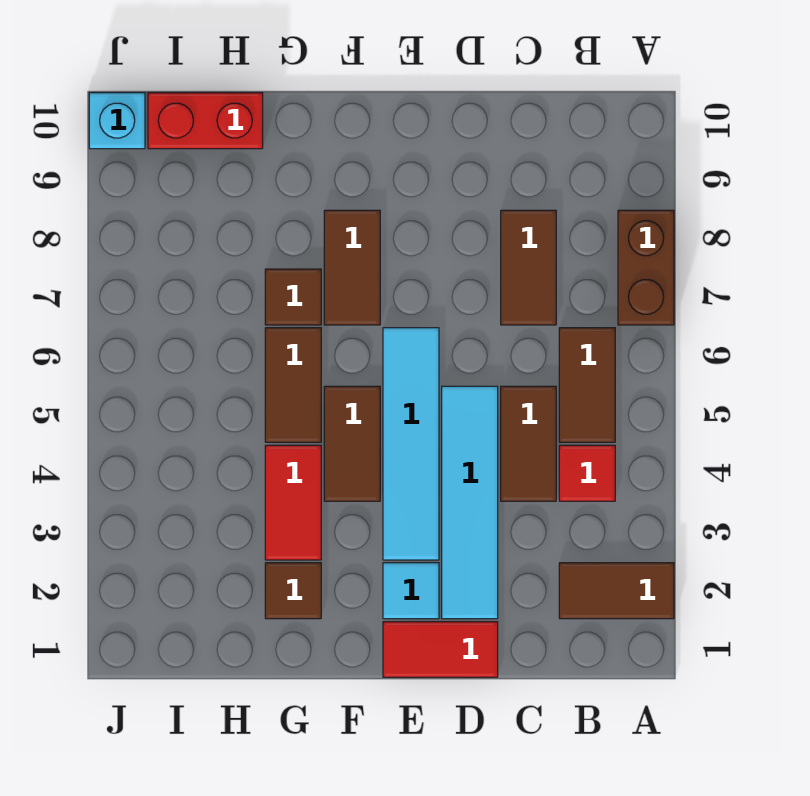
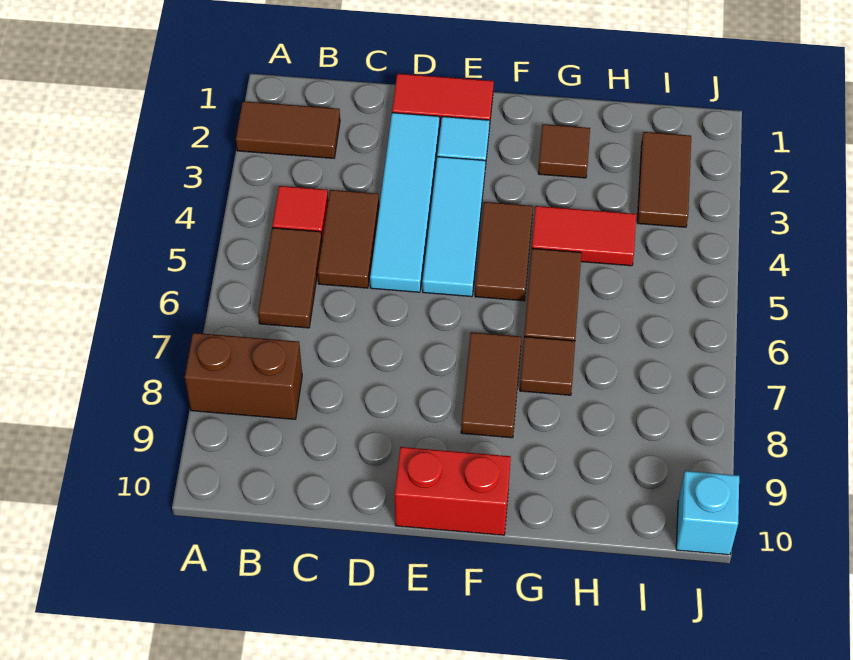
brown brick A7:A8 level 1 -> brown brick A8:B8 level 1
brown tile C7:C8 level 1 -> brown tile I2:I3 level 1
cyan tile E3:E6 level 1 -> cyan tile E3:E5 level 1
red tile G3:G4 level 1 -> red tile G4:H4 level 1
red brick H10:I10 level 1 -> red brick E10:F10 level 1

